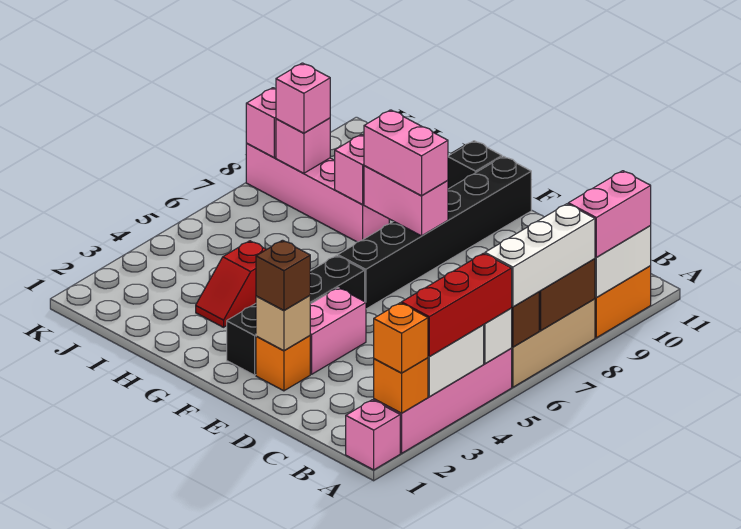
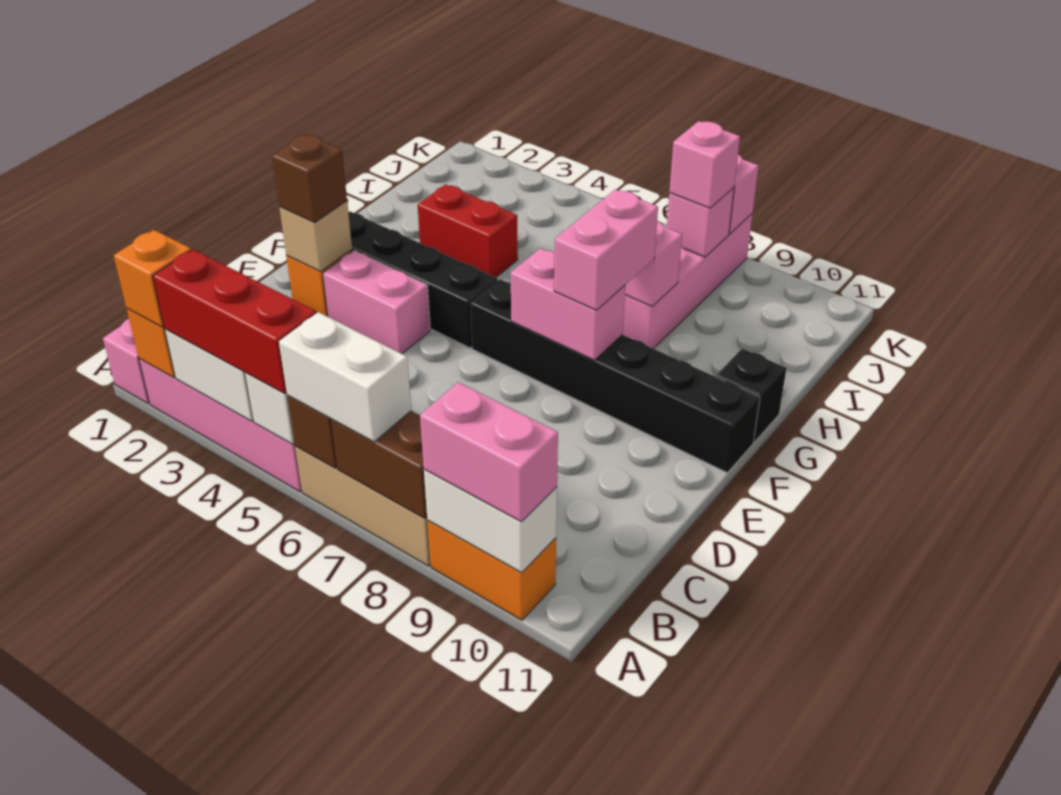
white brick A6:A8 level 3 -> white brick A6:A7 level 3
pink brick F8:G8 level 2 -> pink brick F7:F8 level 2
red slope H3:H4 level 1 top 4 -> red brick H3:H4 level 1

